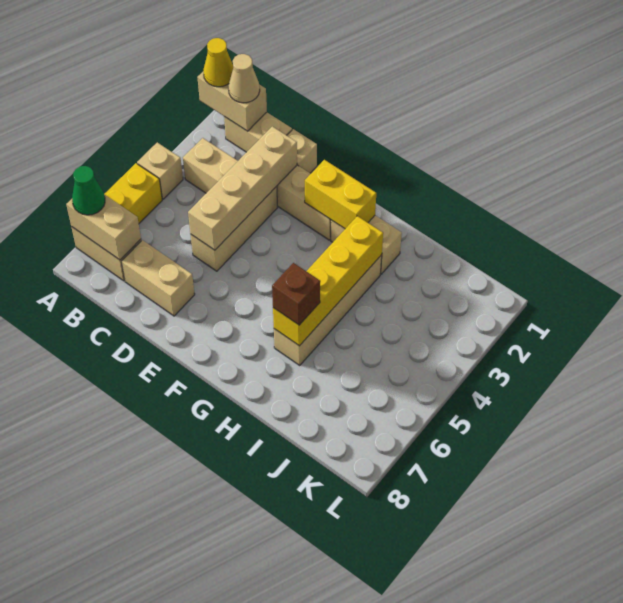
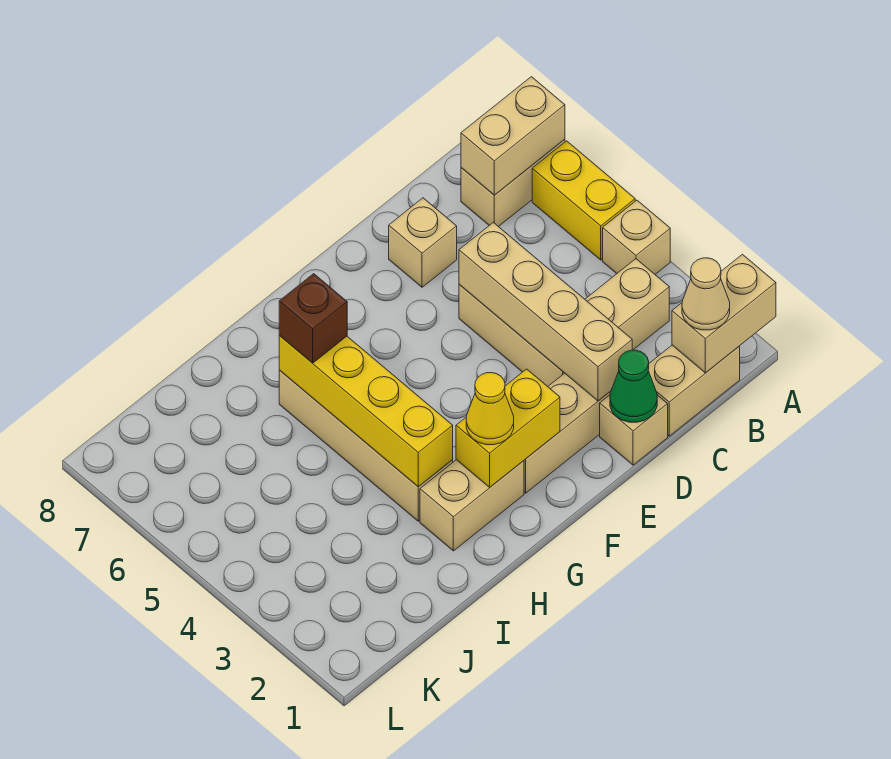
yellow cone A1 level 3 -> yellow cone G2 level 3
green cone A7 level 3 -> green cone D1 level 2
tan brick C7:D7 level 1 -> tan brick D7 level 1

